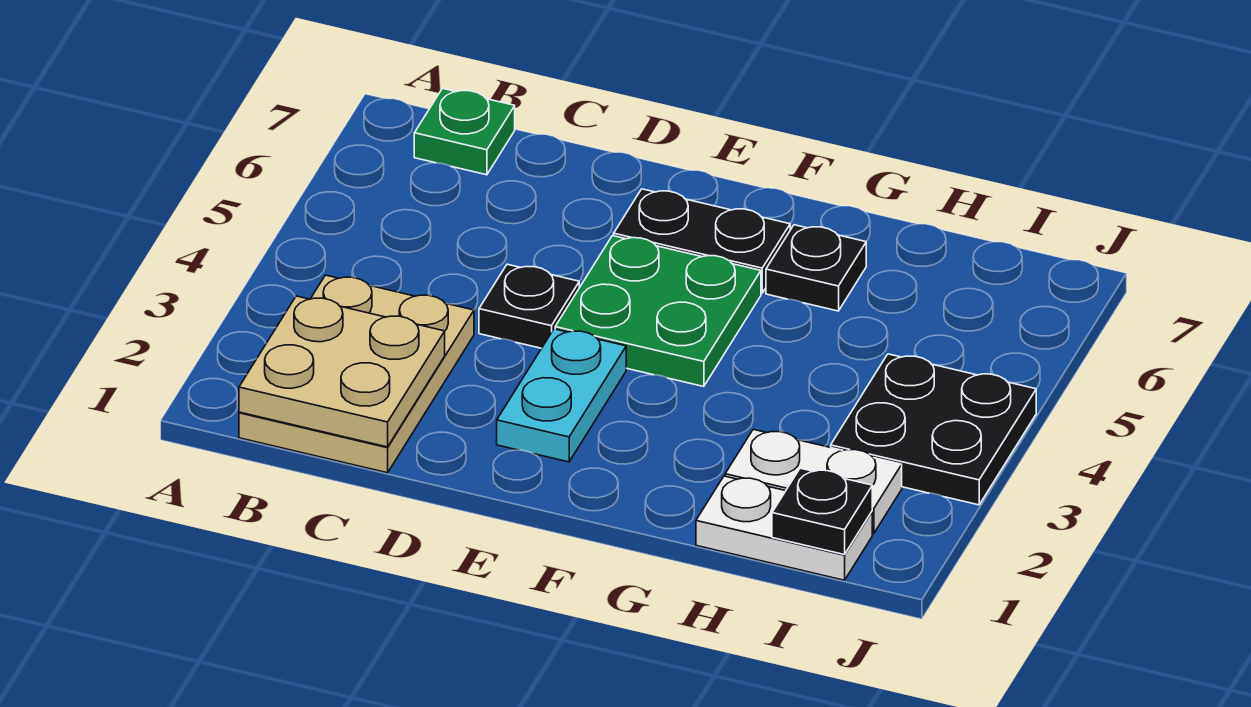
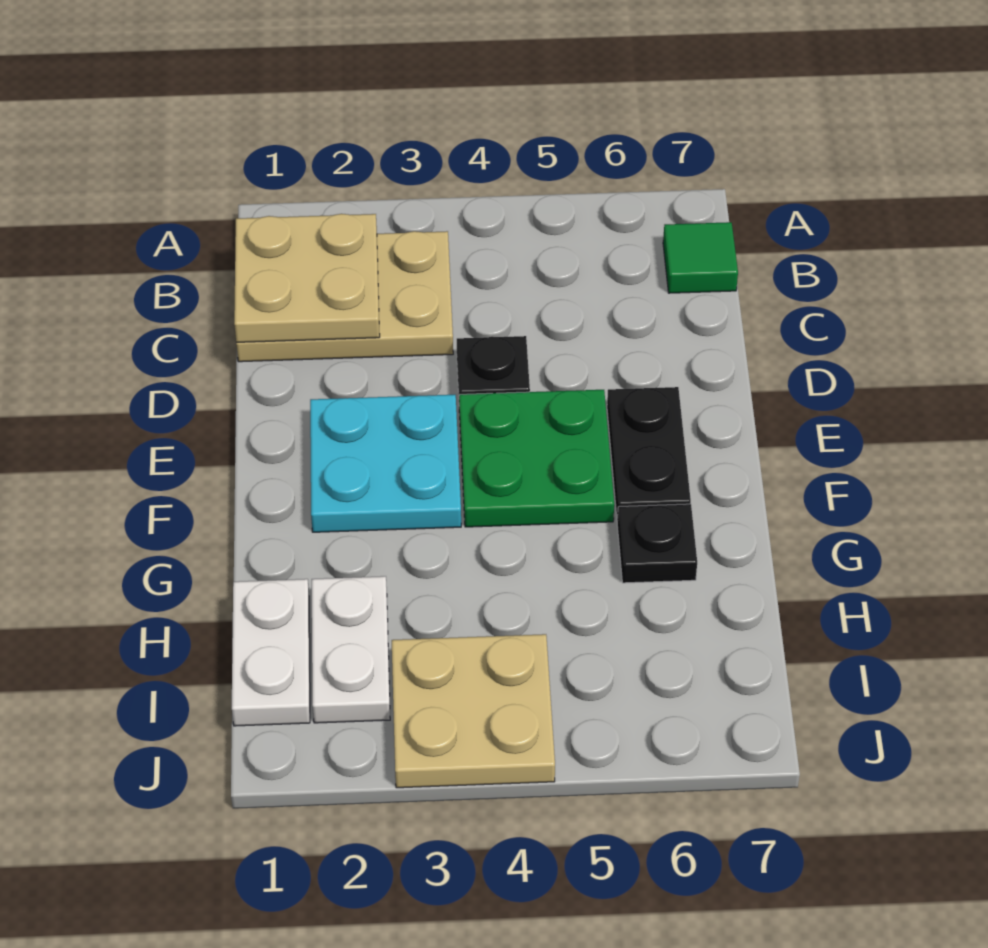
green plate B7 level 1 -> green tile B7 level 1
cyan plate E2:E3 level 1 -> cyan plate E2:F3 level 1
black plate I1 level 2 -> none
black plate I3:J4 level 1 -> tan plate I3:J4 level 1

